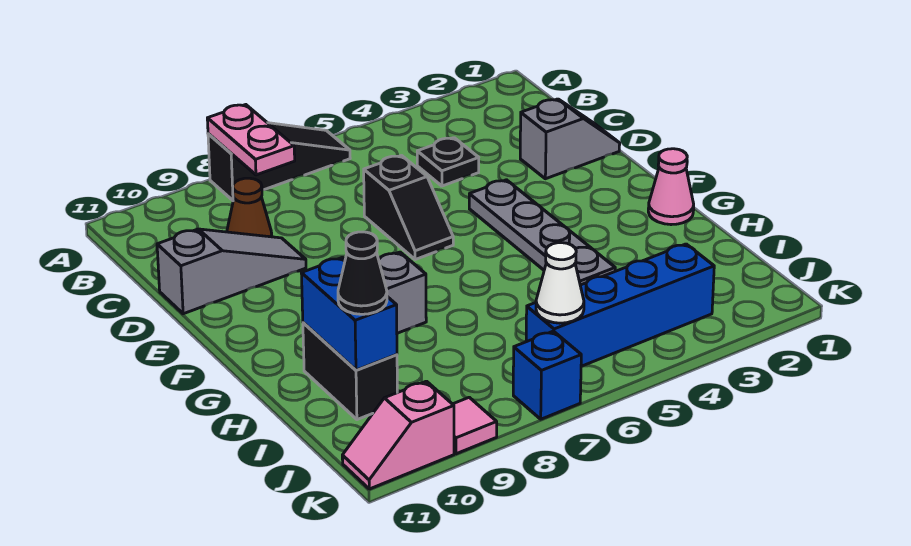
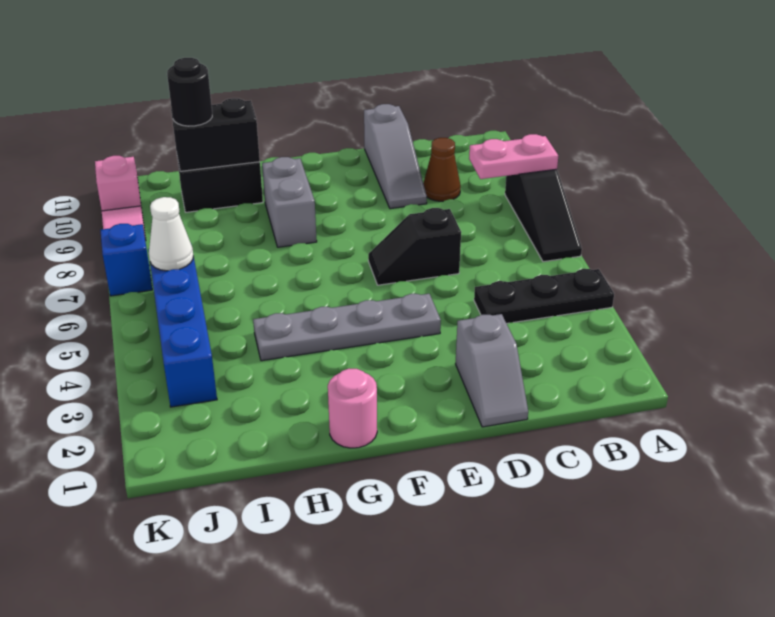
black plate C4 level 1 -> black plate A4:C4 level 1
pink cone G1 level 1 -> pink round brick G1 level 1
blue brick H10:I10 level 2 -> black brick H10:I10 level 2
black cone I10 level 3 -> black round brick I10 level 3

